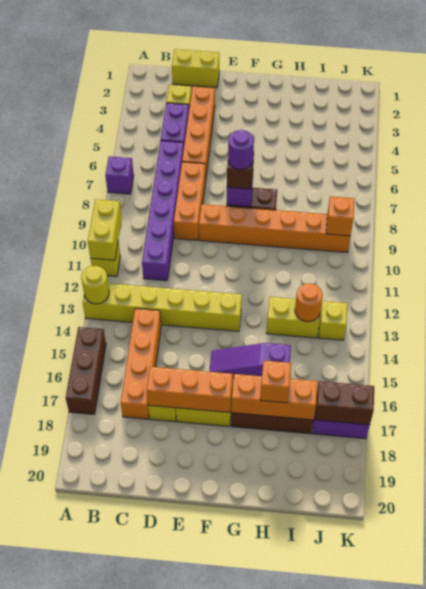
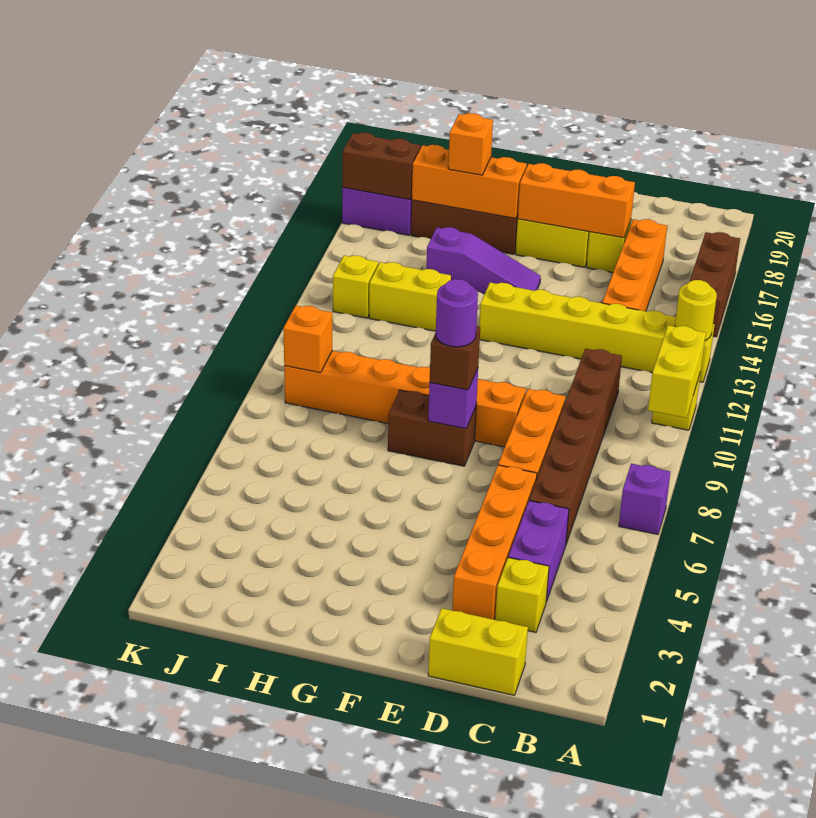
purple brick C6:C11 level 1 -> brown brick C6:C11 level 1
orange round brick I13 level 2 -> none

